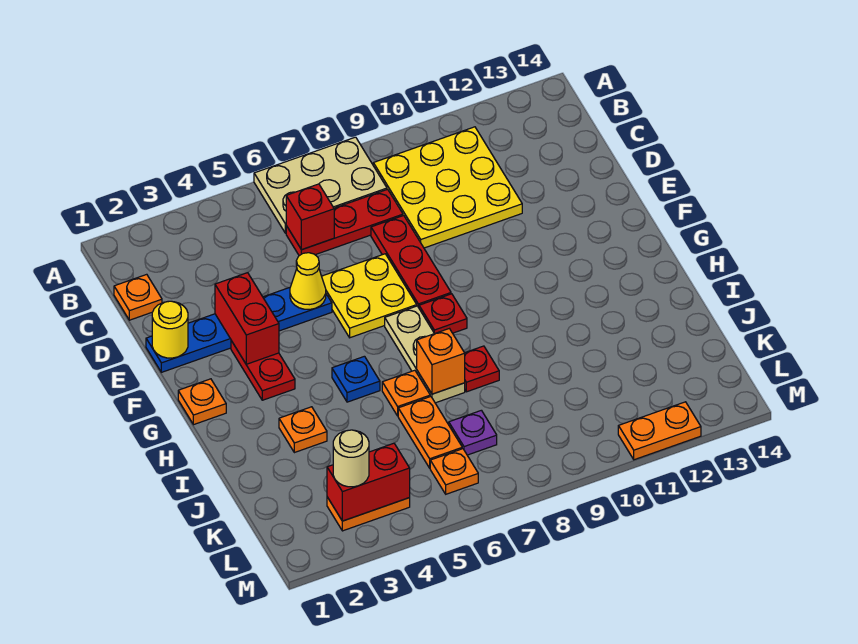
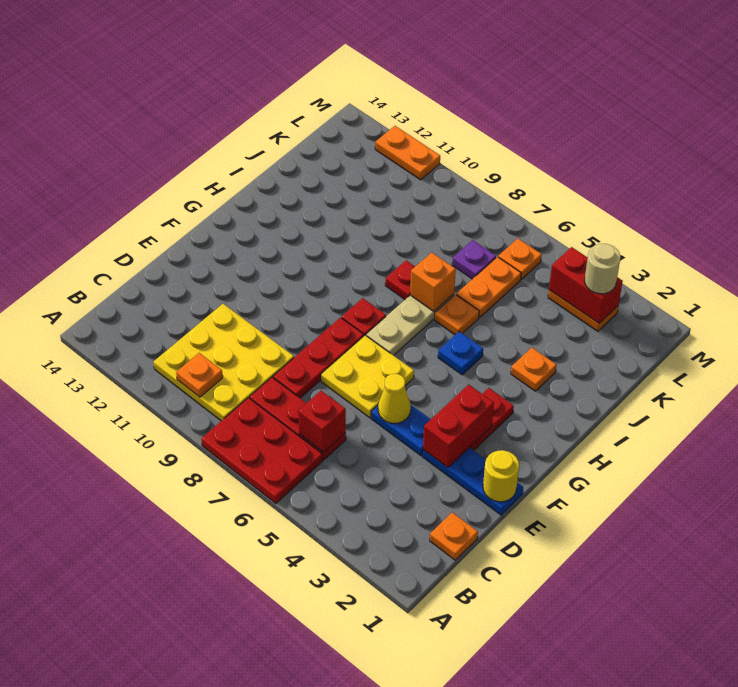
tan plate A6:B8 level 1 -> red plate A6:B8 level 1
orange plate G1 level 1 -> orange plate B10 level 2

